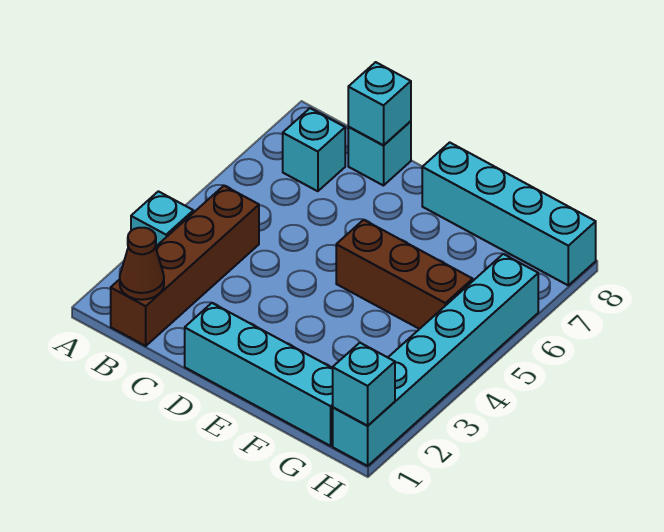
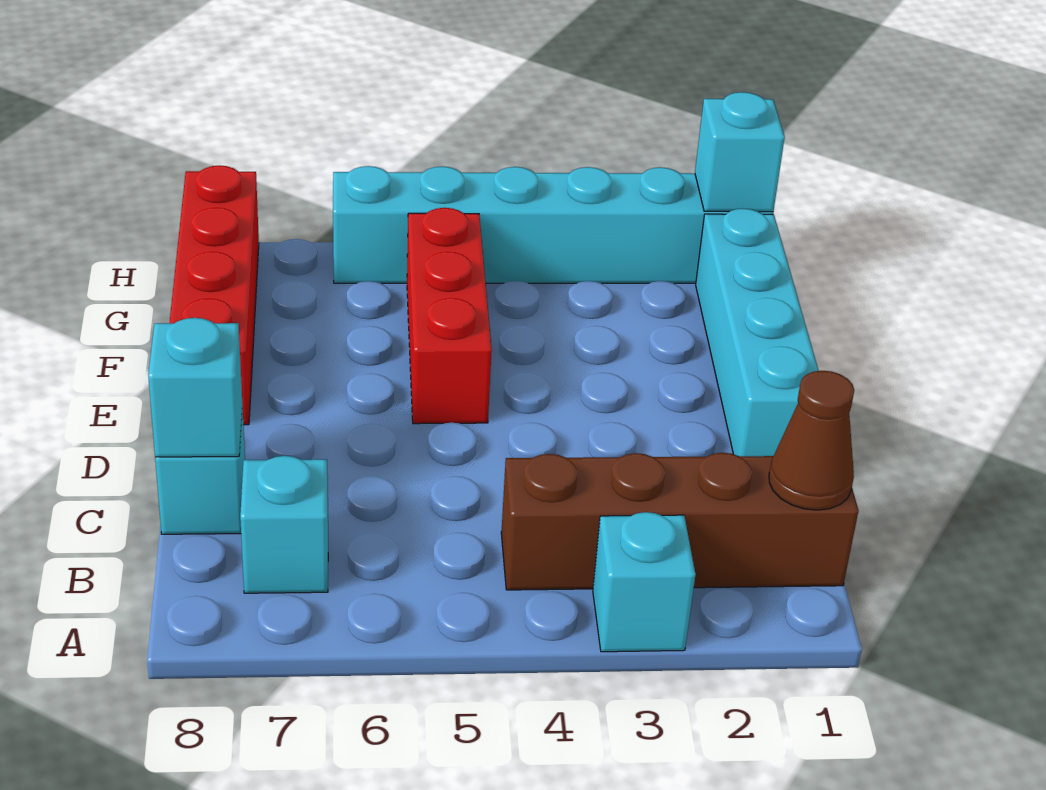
brown brick E5:G5 level 1 -> red brick E5:G5 level 1
cyan brick E8:H8 level 1 -> red brick E8:H8 level 1

